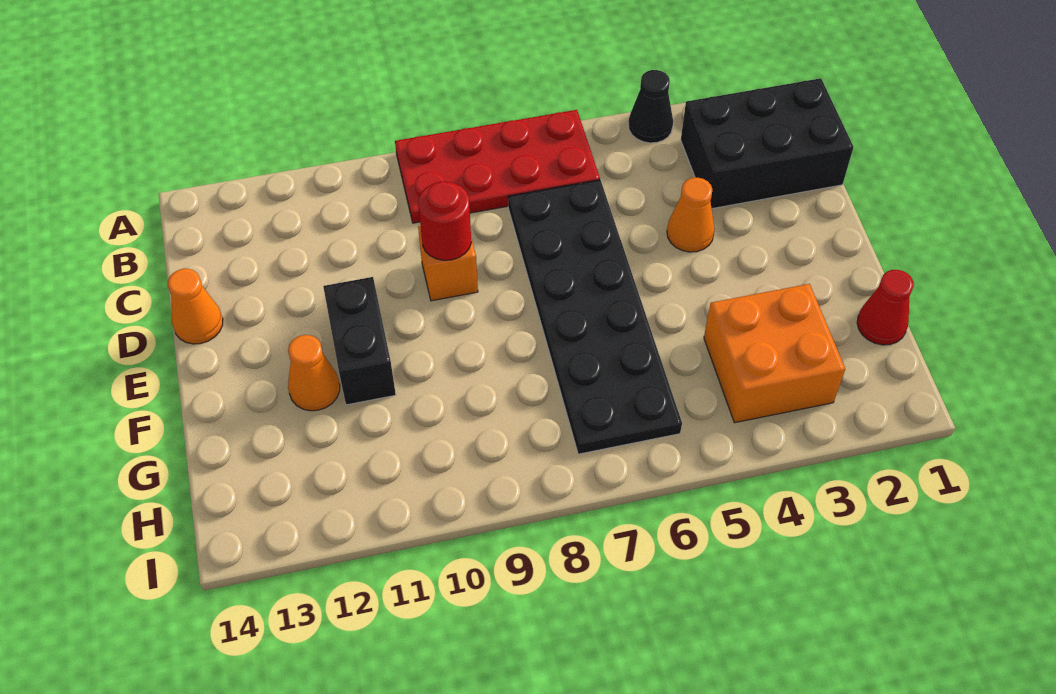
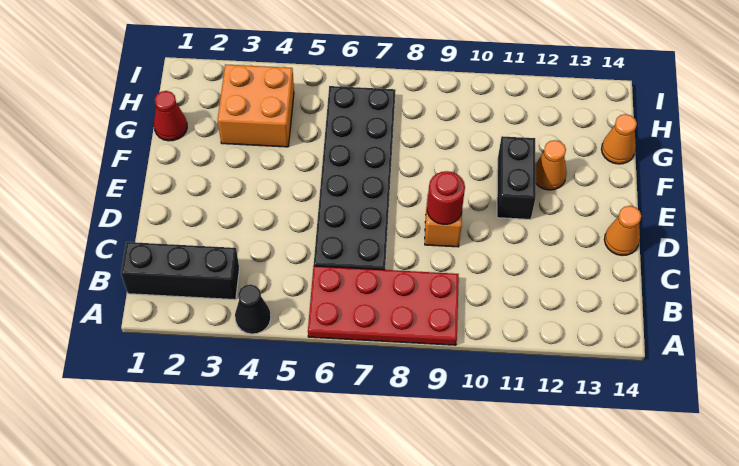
black brick B1:C3 level 1 -> black brick B1:B3 level 1
orange cone D4 level 1 -> orange cone G14 level 1

